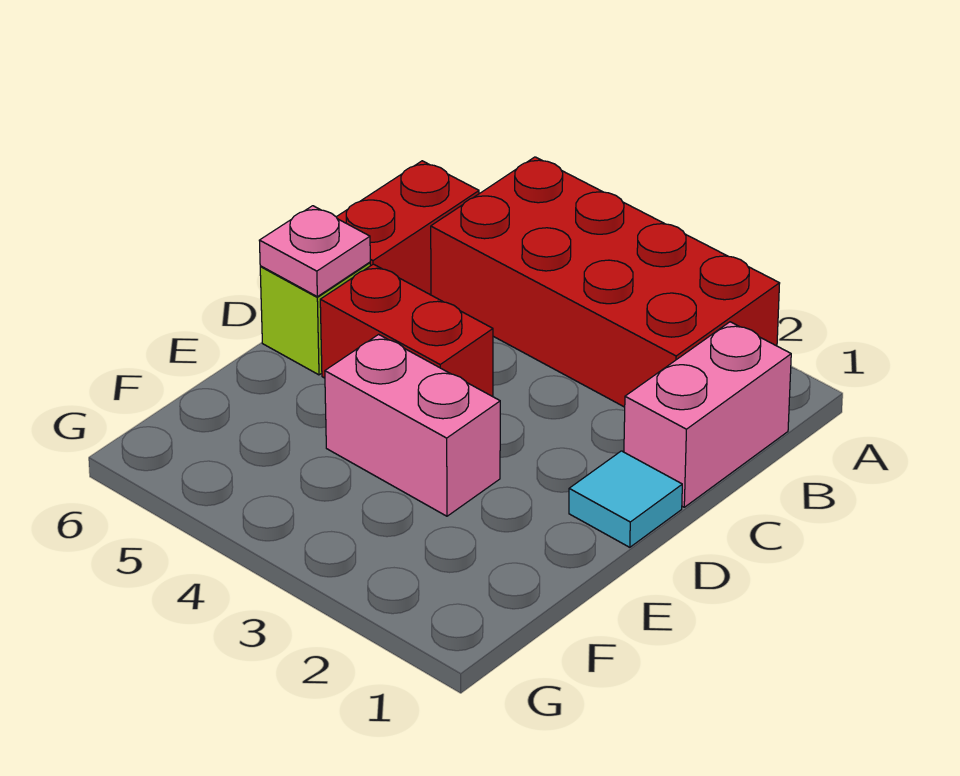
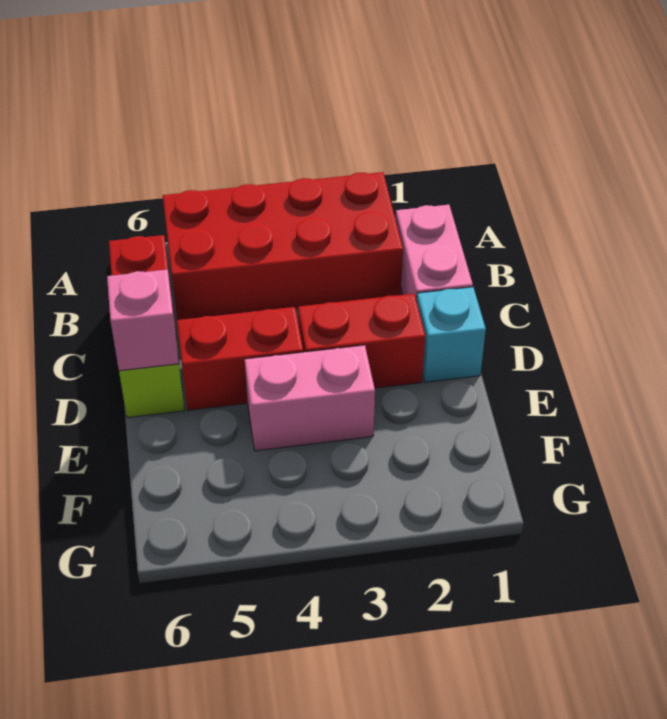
cyan tile D1 level 1 -> cyan brick D1 level 1
none -> red brick D2:D3 level 1
pink plate D6 level 2 -> pink brick D6 level 2

